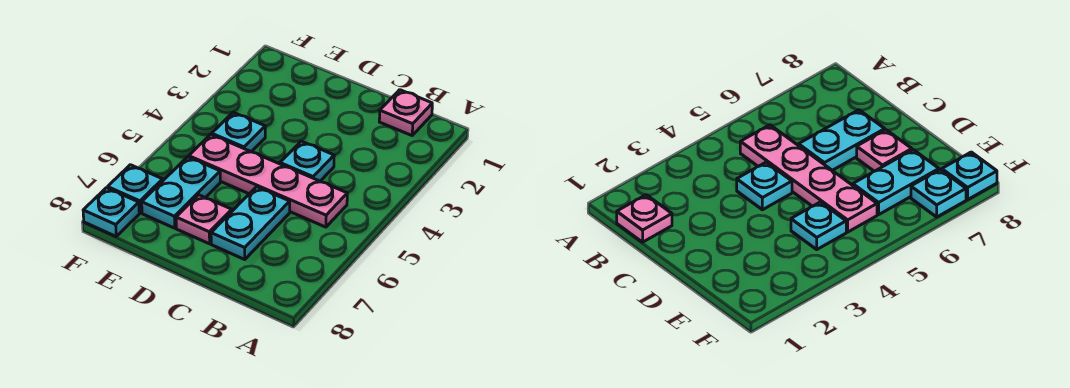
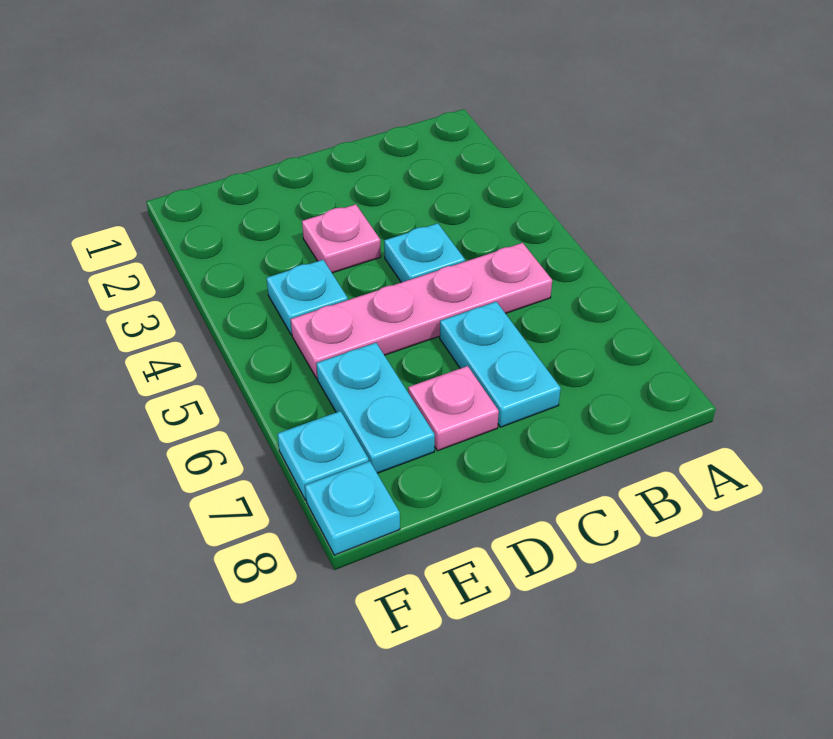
pink plate B1 level 1 -> pink plate D3 level 1

